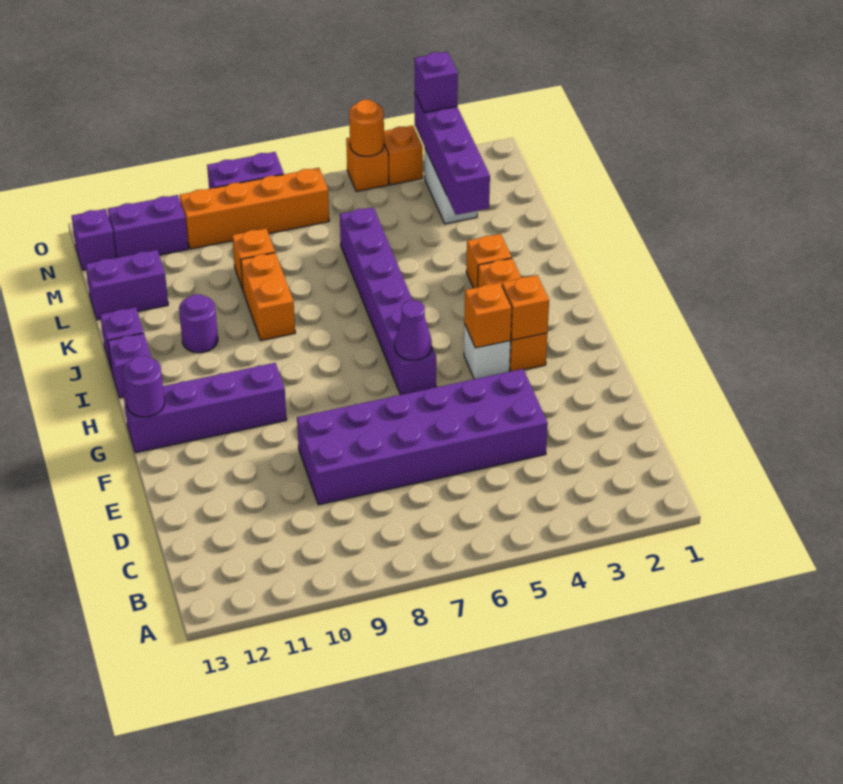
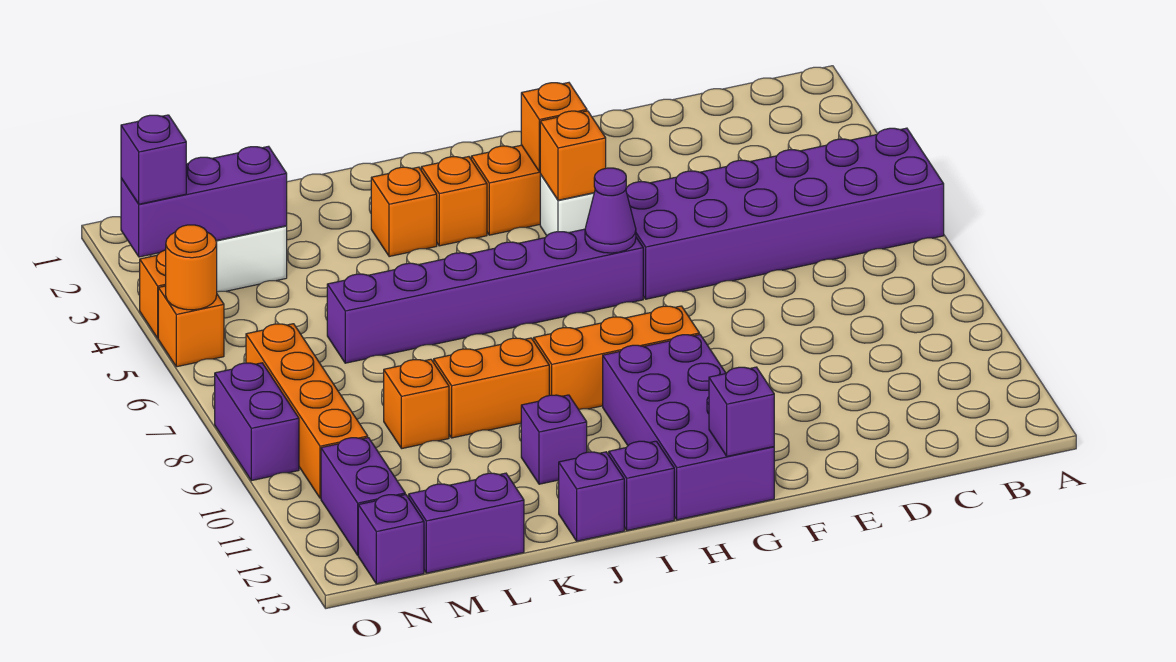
purple brick D4:E9 level 1 -> purple brick A5:F6 level 1
none -> orange brick G9:I9 level 1
purple brick G10:G13 level 1 -> purple brick G10:H13 level 1
purple round brick G13 level 2 -> purple brick G13 level 2
purple round brick J11 level 1 -> purple brick J11 level 1
purple brick L3:O3 level 2 -> purple brick M3:O3 level 2
purple brick L12:L13 level 1 -> purple brick L13:M13 level 1

